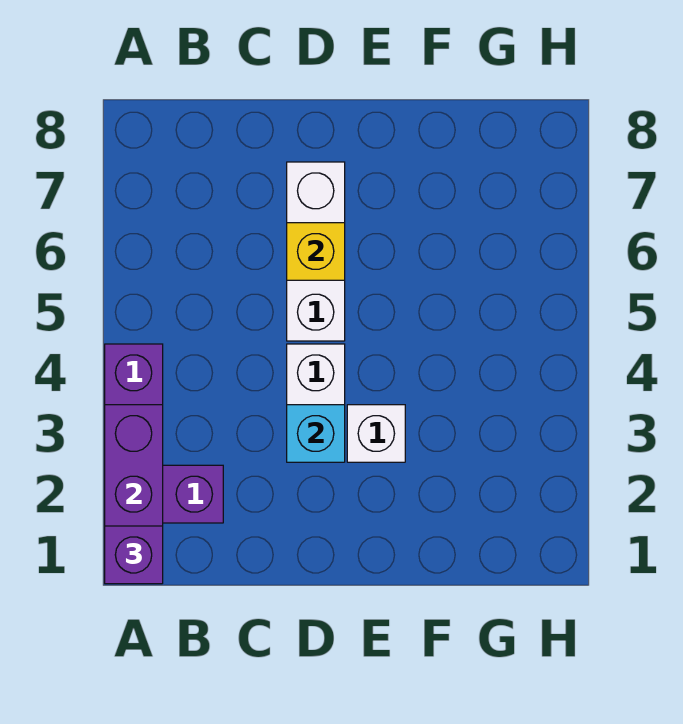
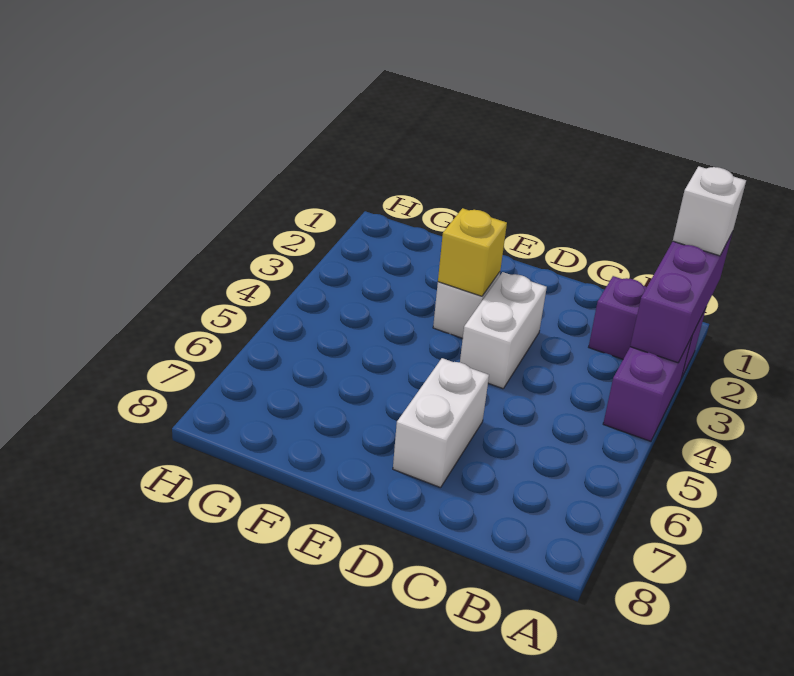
purple brick A1 level 3 -> white brick A1 level 3
cyan brick D3 level 2 -> none
white brick D5:D7 level 1 -> white brick D6:D7 level 1
yellow brick D6 level 2 -> yellow brick E3 level 2

